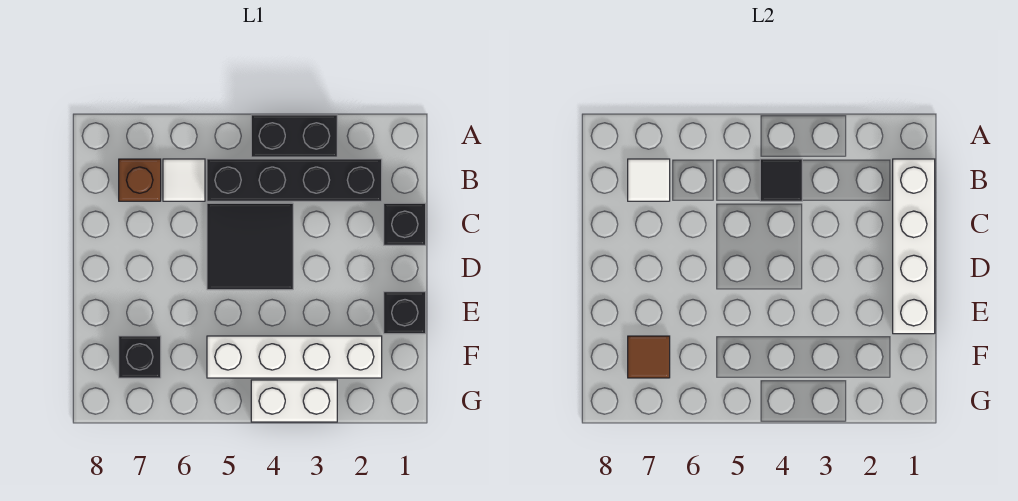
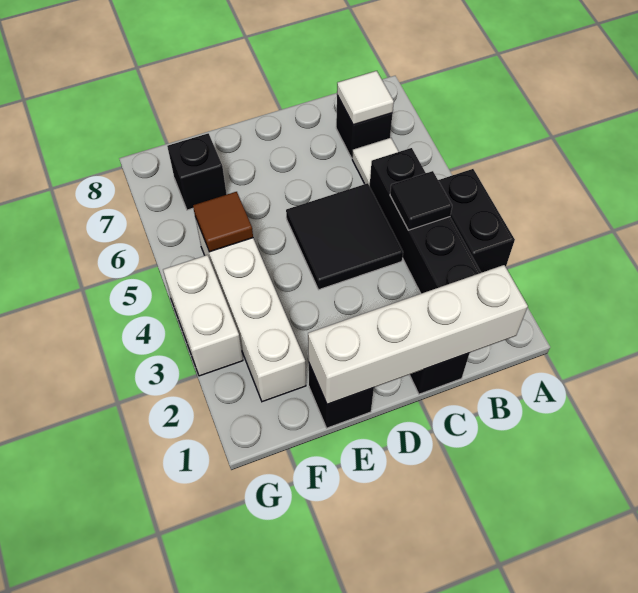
brown brick B7 level 1 -> black brick B7 level 1
brown tile F7 level 2 -> brown tile F5 level 2

